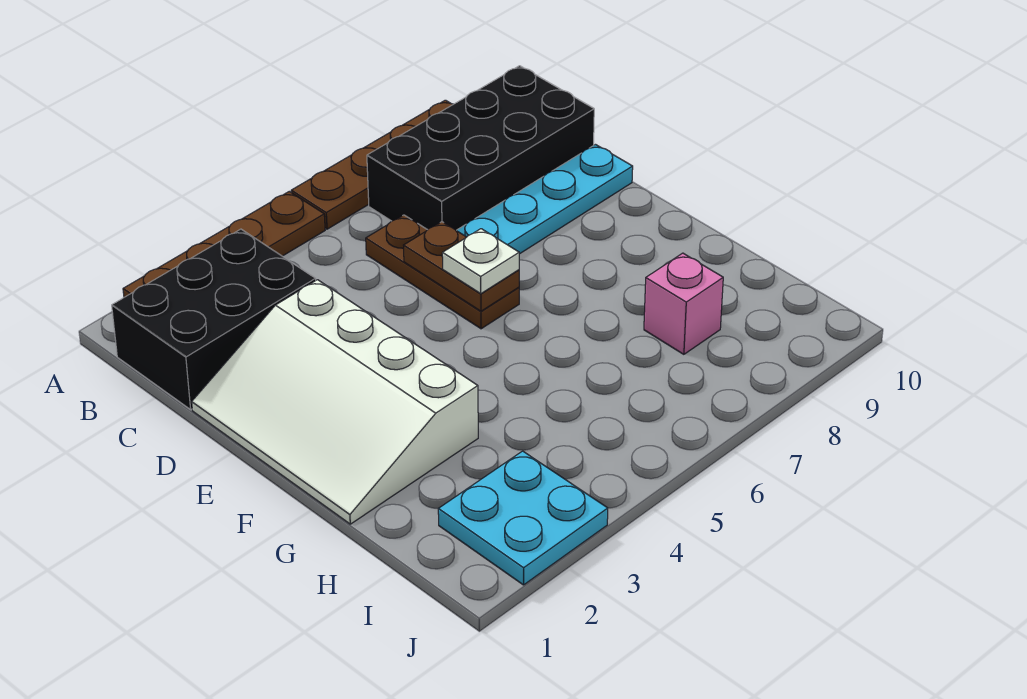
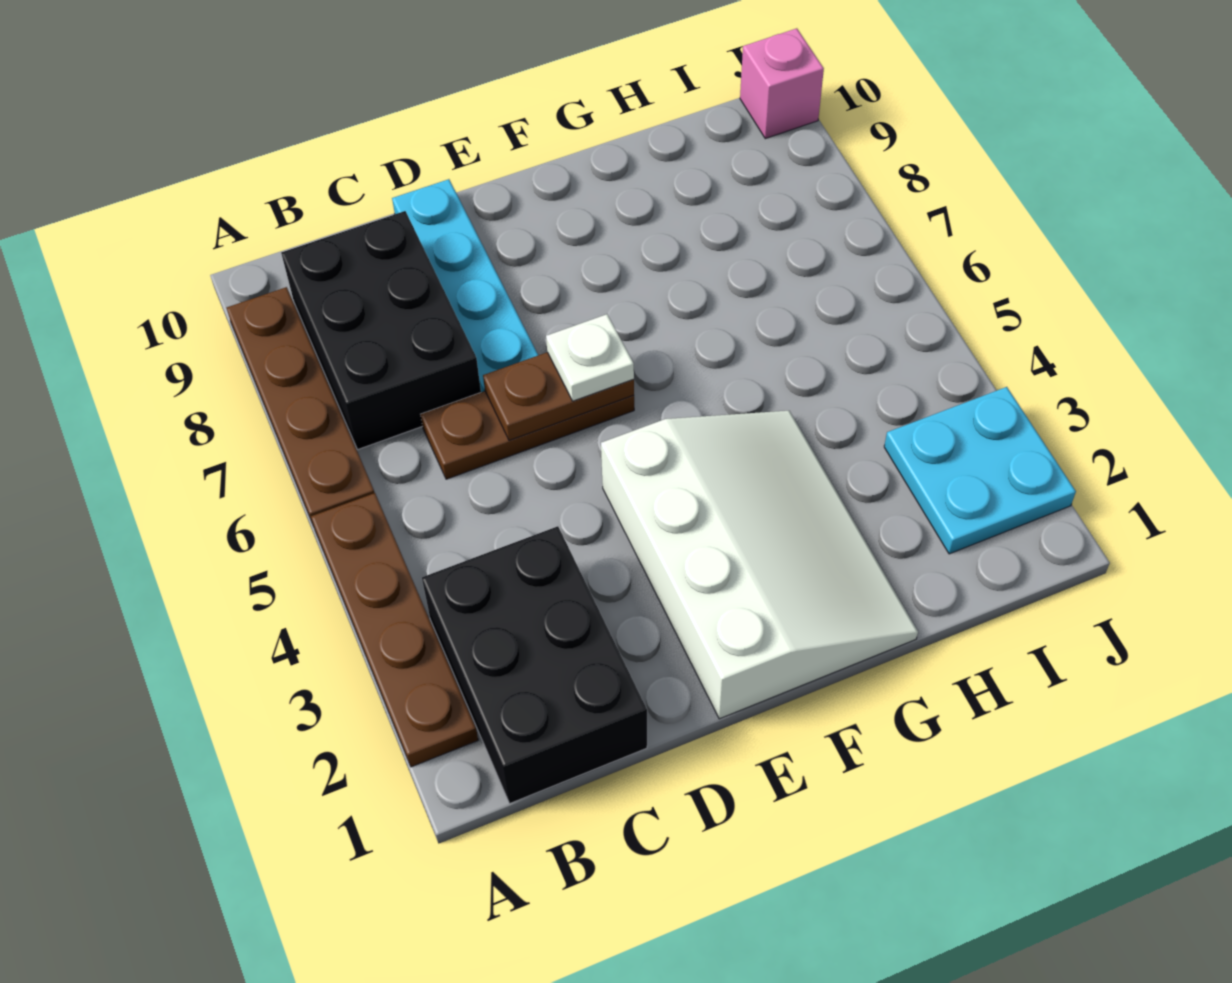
black brick B7:C10 level 1 -> black brick B7:C9 level 1
white slope D1:G3 level 1 top 3 -> white slope E1:G4 level 1 top E
pink brick H8 level 1 -> pink brick J10 level 1

